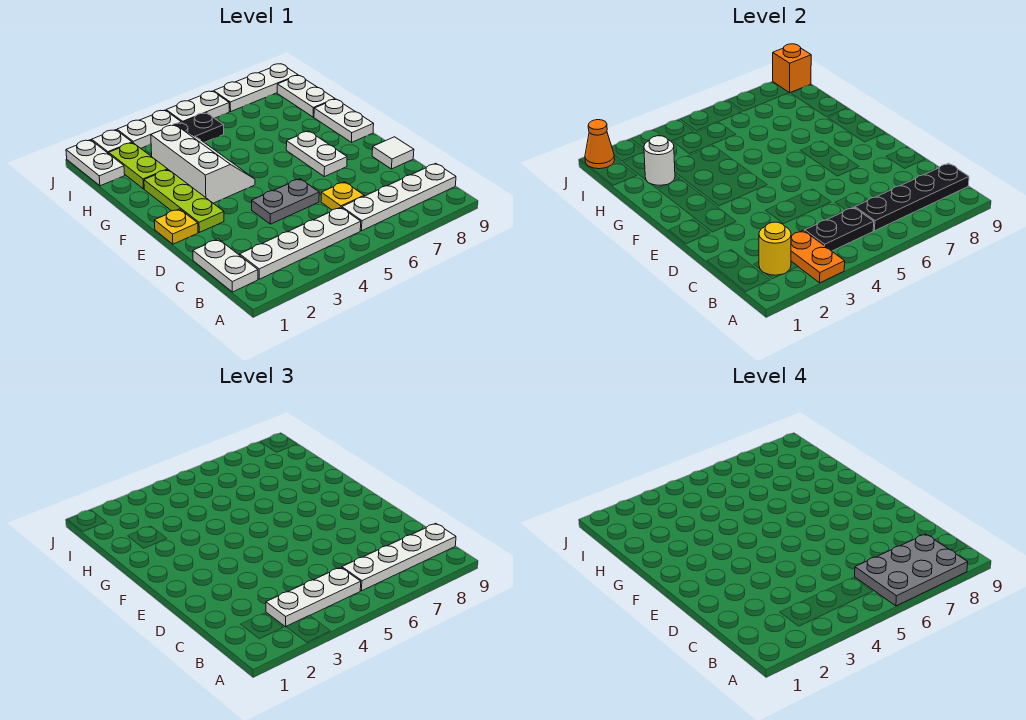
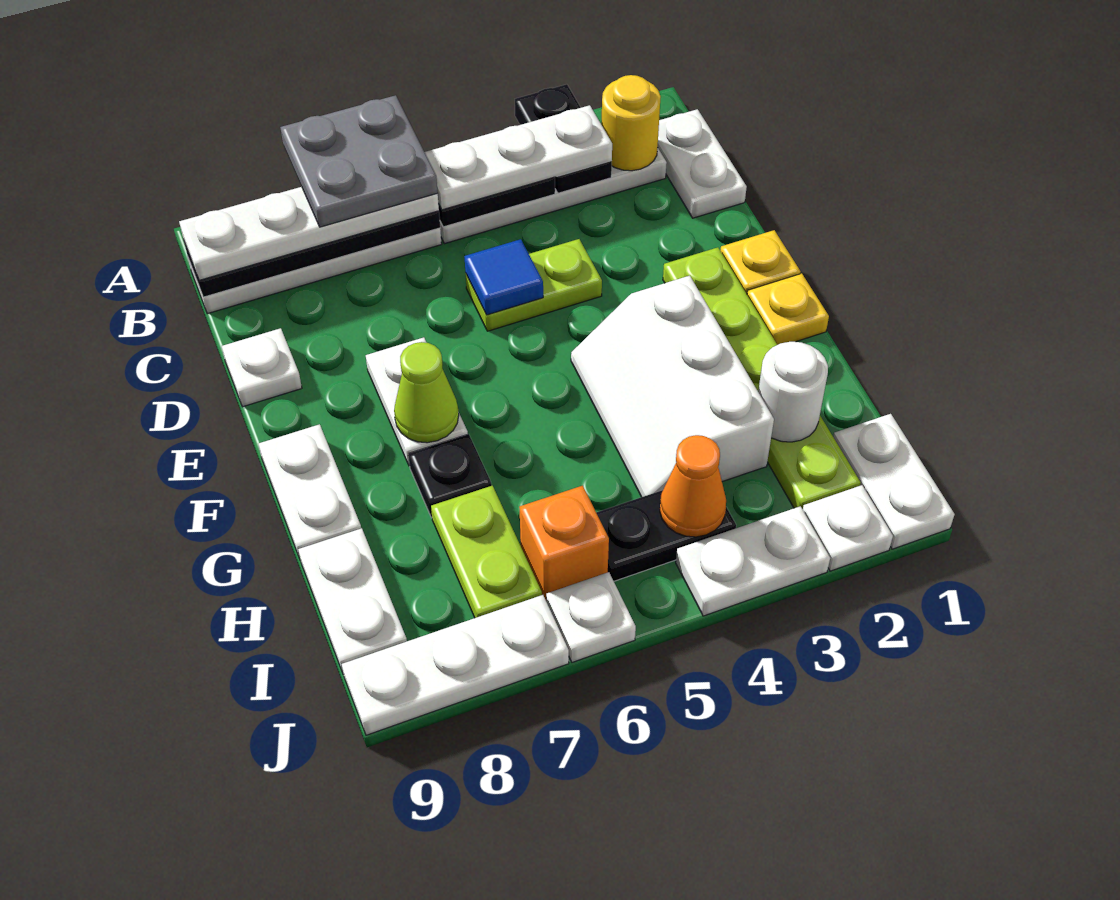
orange plate A3:B3 level 2 -> black plate A3:B3 level 2
grey plate A6:B8 level 4 -> grey plate A6:B7 level 4
yellow plate C6 level 1 -> yellow plate F1 level 1
grey plate D4:D5 level 1 -> lime plate D4:D5 level 1
none -> blue tile D5 level 2
white tile D9 level 1 -> white plate D9 level 1
none -> lime cone F7 level 2
none -> black plate G7 level 1
none -> lime plate H7:I7 level 1
orange cone J1 level 2 -> orange cone I4 level 2
white plate J5:J6 level 1 -> white plate J6 level 1
orange brick J9 level 2 -> orange brick I6 level 1

